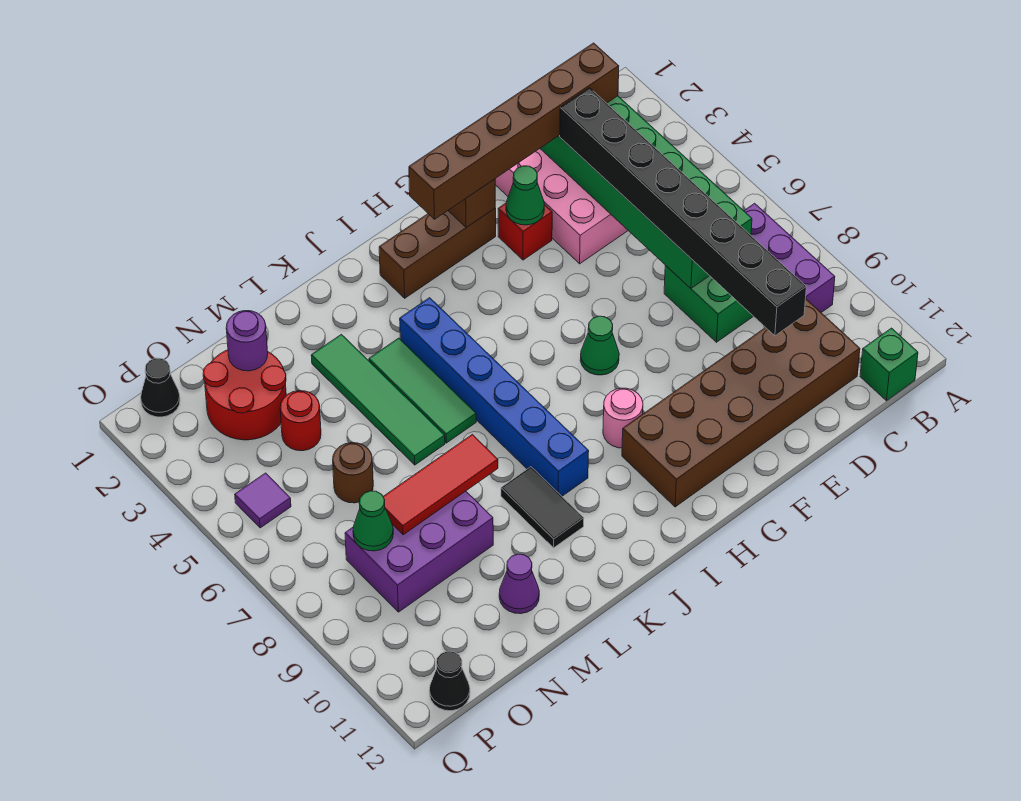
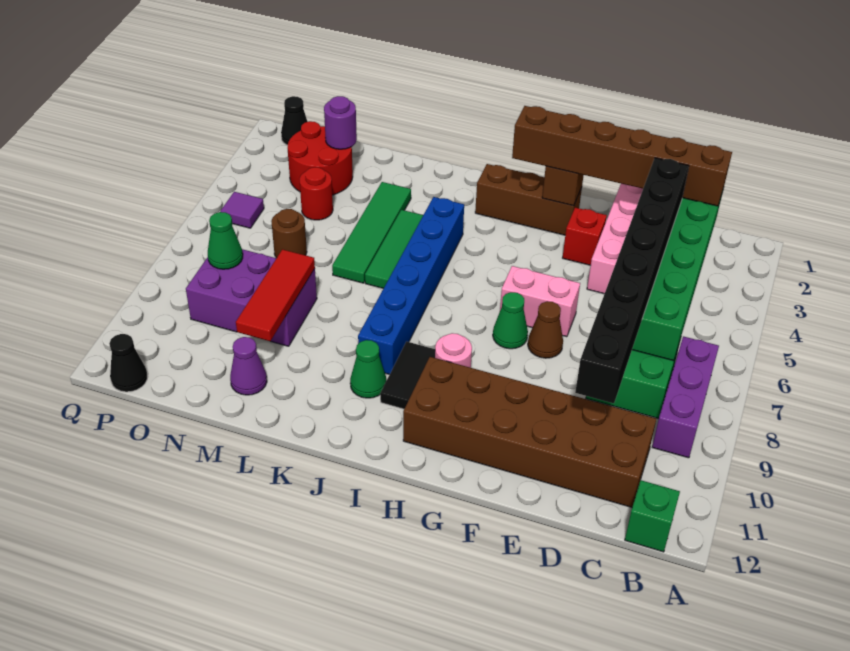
green cone F3 level 2 -> green cone J10 level 1
none -> pink brick F6:G6 level 1
none -> brown cone F7 level 1
black tile K9:K10 level 1 -> black tile I9:I10 level 1
red tile L8:N8 level 2 -> red tile M8:M10 level 2

